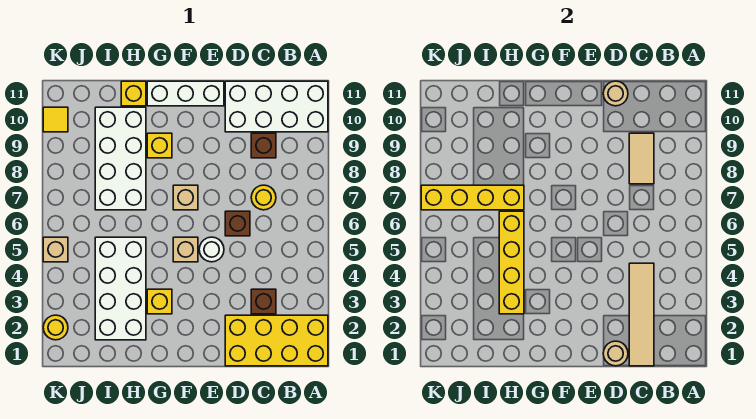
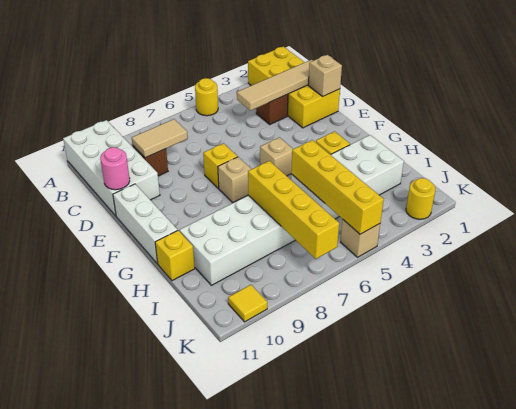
yellow round brick C7 level 1 -> yellow round brick A5 level 1
tan round brick D1 level 2 -> tan brick D1 level 2
brown brick D6 level 1 -> none
tan round brick D11 level 2 -> pink round brick D11 level 2
white round brick E5 level 1 -> none
yellow brick G9 level 1 -> yellow brick E7 level 1
yellow brick H3:H6 level 2 -> yellow brick H5:K5 level 2

